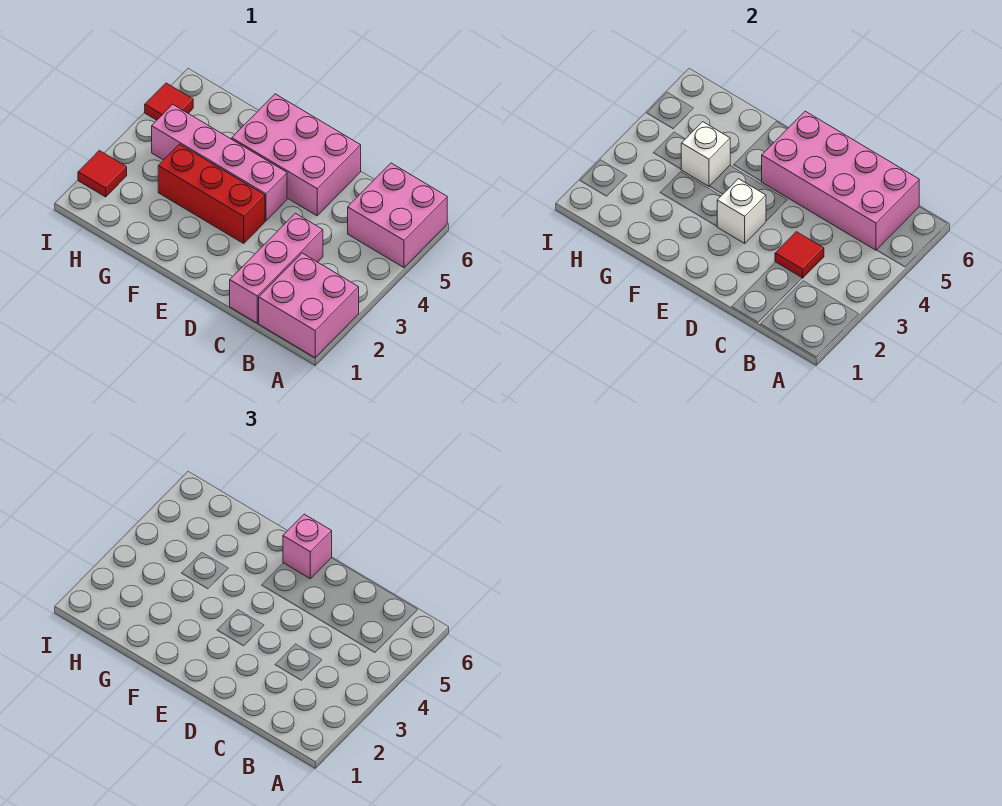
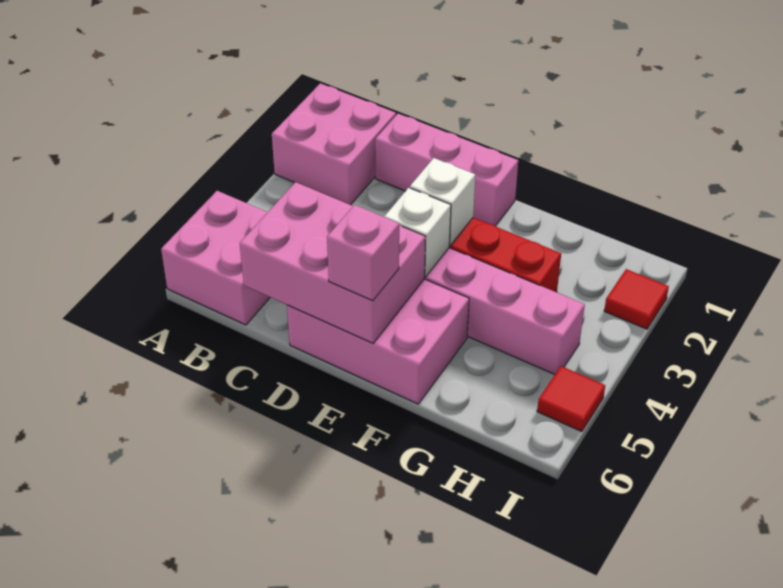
pink brick B5:E6 level 2 -> pink brick C5:E6 level 2
pink brick C1:C3 level 1 -> pink brick C1:E1 level 1
red tile C3 level 2 -> none
white brick G4 level 2 -> white brick E4 level 2

